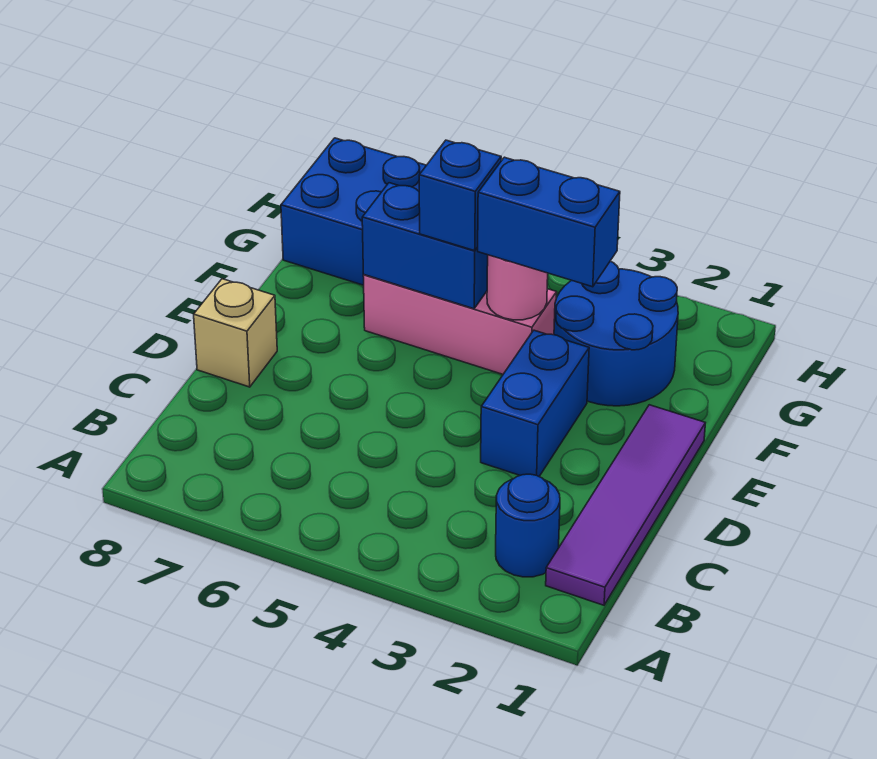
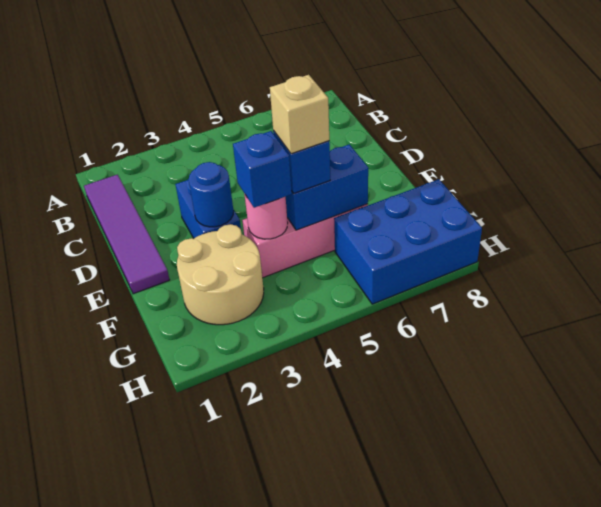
blue round brick B2 level 1 -> blue round brick E3 level 2
tan brick D8 level 1 -> tan brick F5 level 4
blue round brick F2:G3 level 1 -> tan round brick F2:G3 level 1
blue brick F3:F4 level 3 -> blue brick F4 level 3

